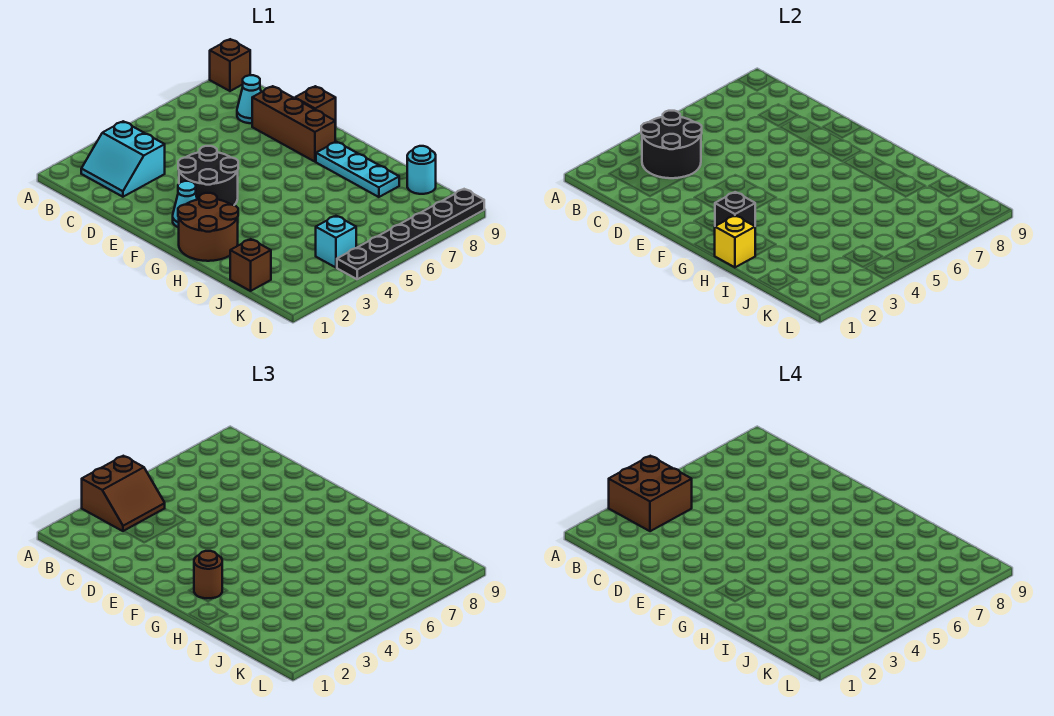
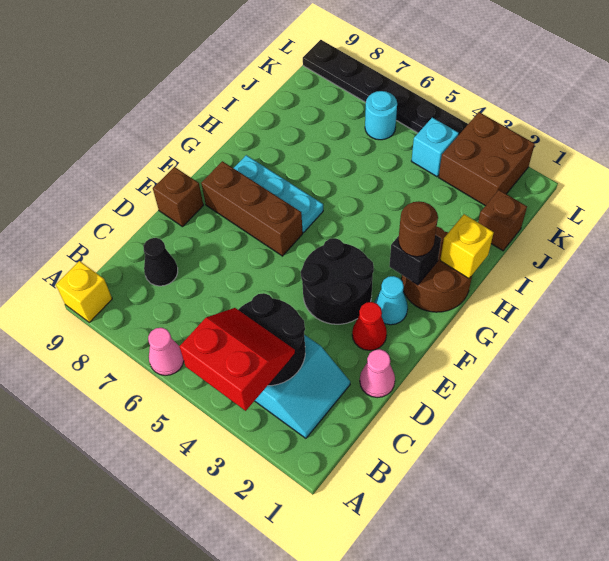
brown slope A3:B4 level 3 top A -> red slope A3:B4 level 3 top A
brown brick A3:B4 level 4 -> brown brick K2:L3 level 1
none -> pink cone A6 level 1
brown brick A9 level 1 -> yellow brick A9 level 1
cyan cone C8 level 1 -> black cone C8 level 1
none -> pink cone D1 level 1
brown brick D8:F8 level 1 -> brown brick F6:F8 level 1
none -> red cone E2 level 1
cyan plate G8:I8 level 1 -> cyan plate G6:G8 level 1
cyan round brick J9 level 1 -> cyan round brick K6 level 1

